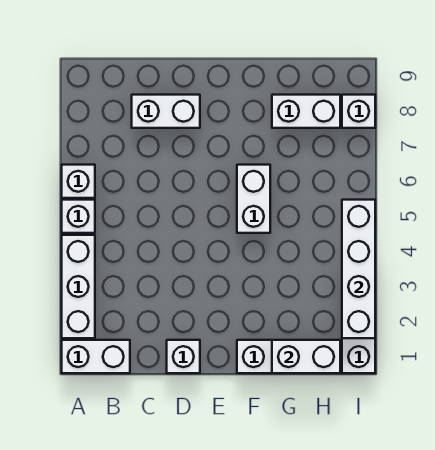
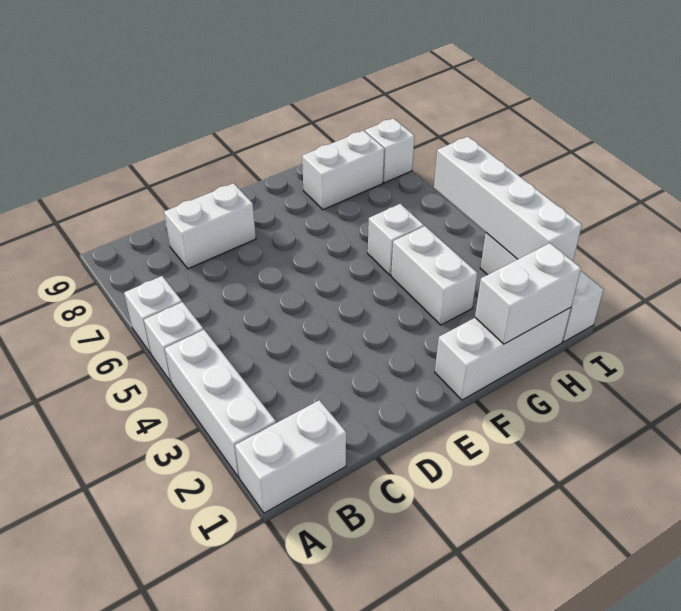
white brick D1 level 1 -> white brick G5 level 1
white brick F5:F6 level 1 -> white brick G3:G4 level 1

